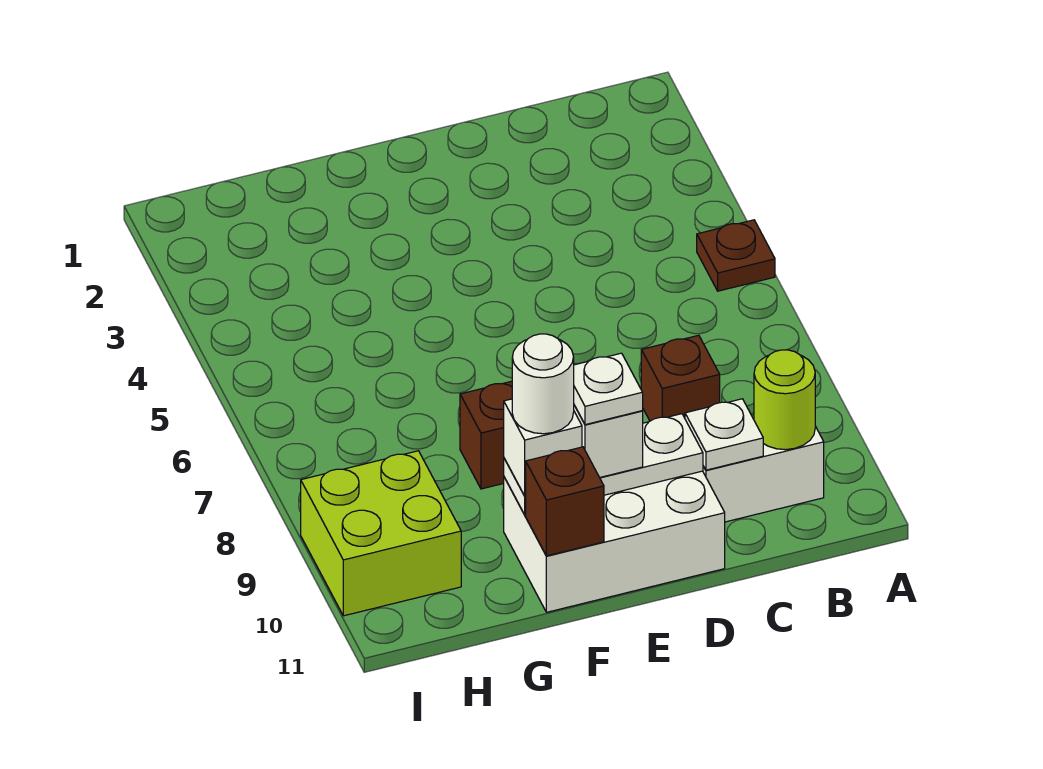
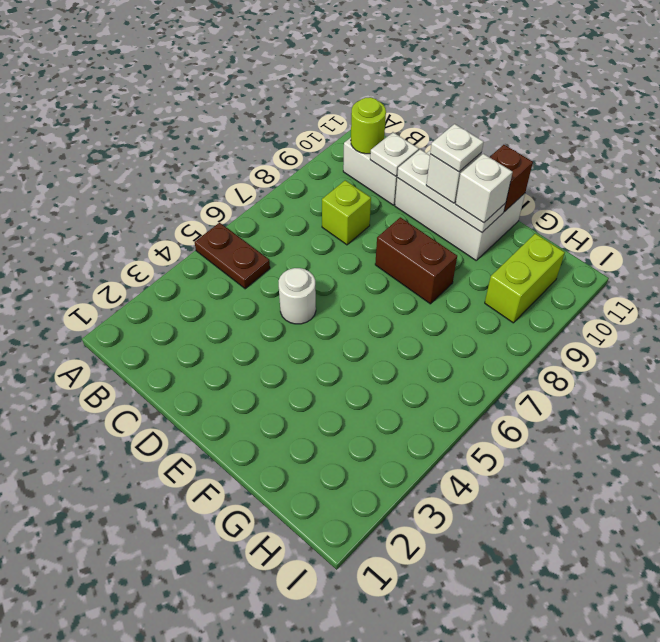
brown plate A5 level 1 -> brown plate A5:B5 level 1
brown brick C8 level 1 -> lime brick C8 level 1
white round brick F10 level 4 -> white round brick D5 level 1
lime brick H9:I10 level 1 -> lime brick H9:H10 level 1

